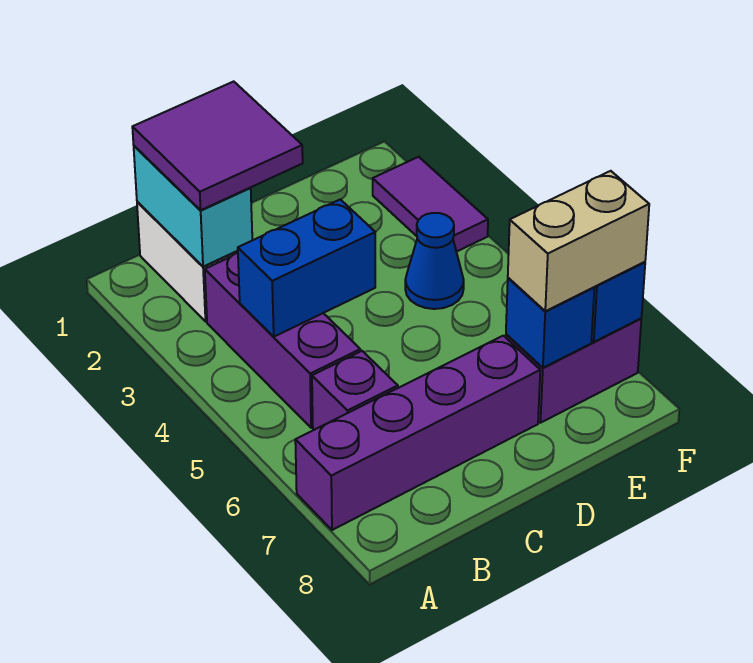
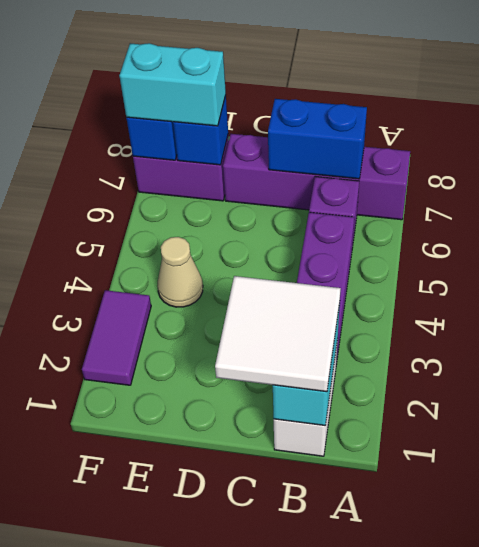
purple tile B1:C2 level 3 -> white tile B1:C2 level 3
blue brick B4:C4 level 2 -> blue brick B7:C7 level 2
blue cone E4 level 1 -> tan cone E4 level 1
tan brick E7:F7 level 3 -> cyan brick E7:F7 level 3

